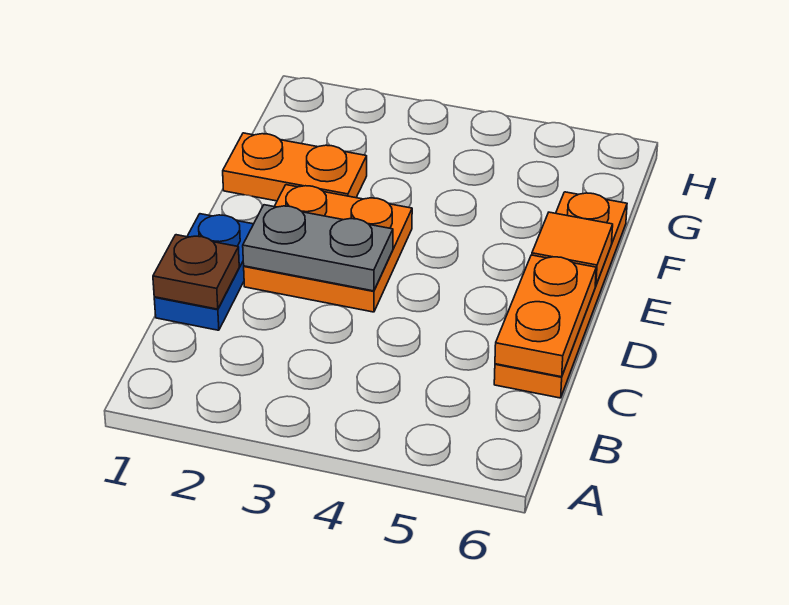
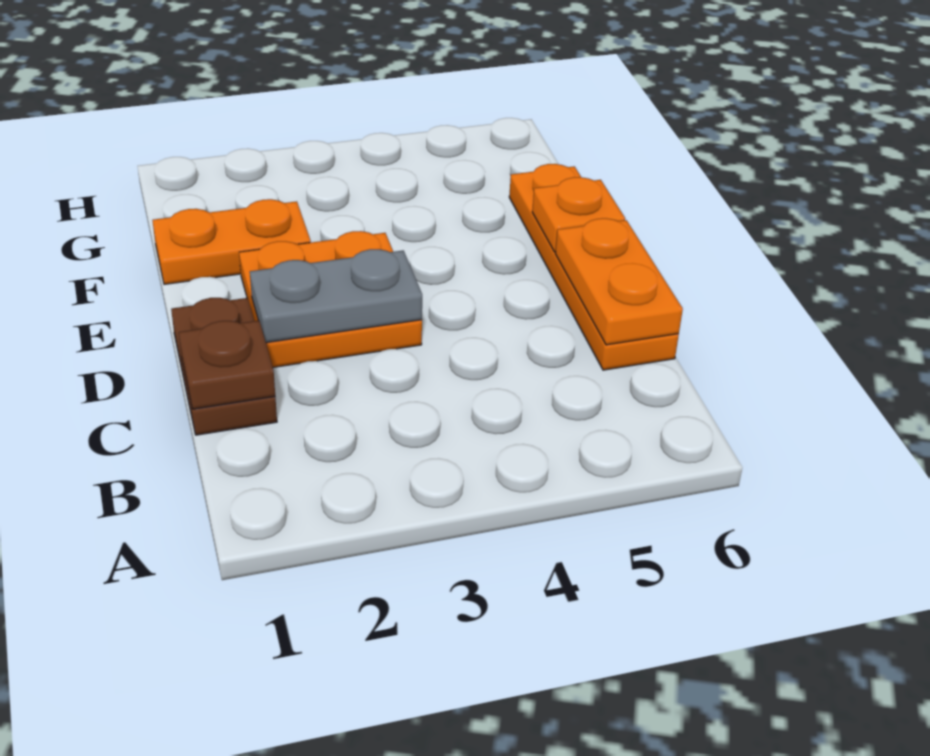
blue plate C1:D1 level 1 -> brown plate C1:D1 level 1
orange tile E6 level 2 -> orange plate E6 level 2

